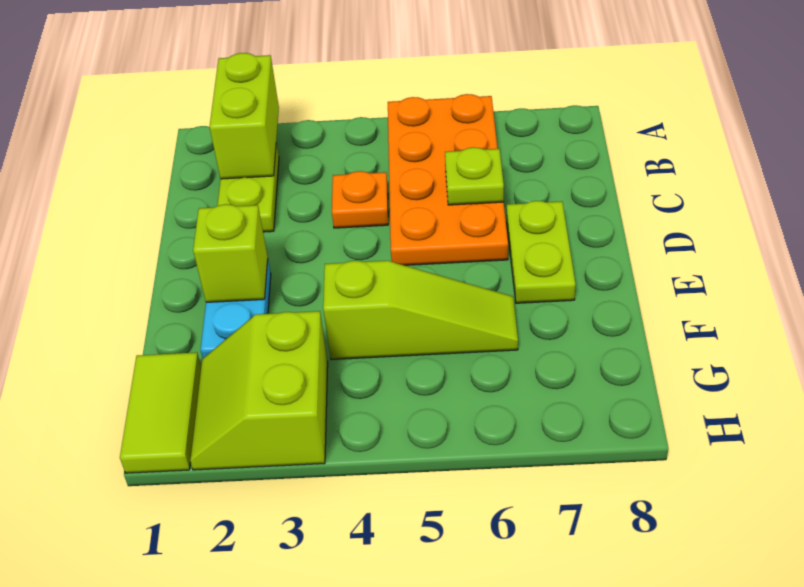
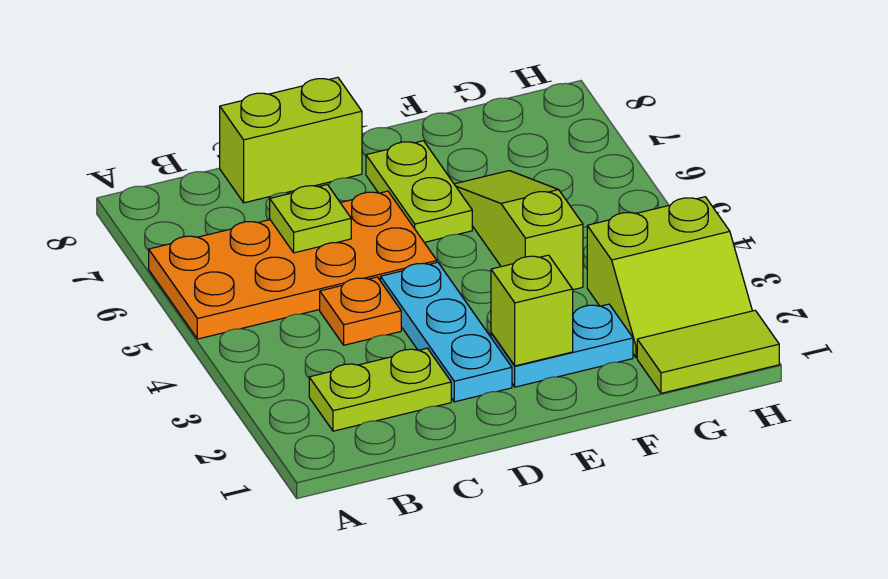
lime brick A2:B2 level 2 -> lime brick C8:D8 level 1
none -> cyan plate D2:D4 level 1
lime plate D7:E7 level 1 -> lime plate E6:E7 level 1

